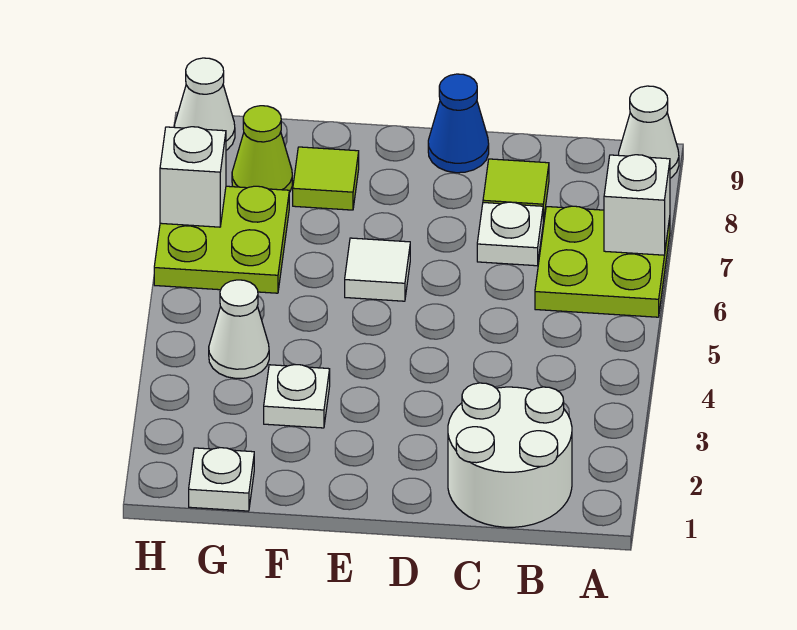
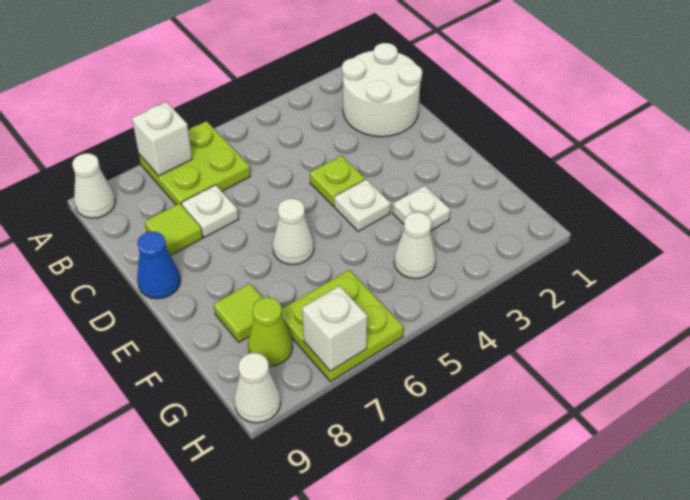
none -> lime plate D4 level 1
white tile E6 level 1 -> white cone E6 level 1
white plate G1 level 1 -> white plate E4 level 1

